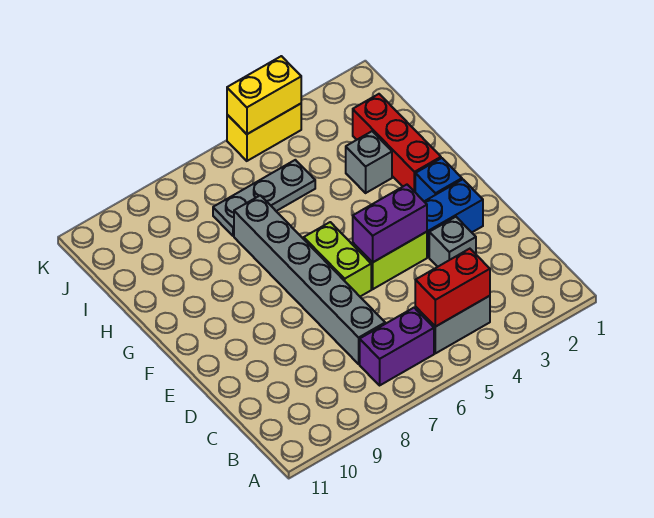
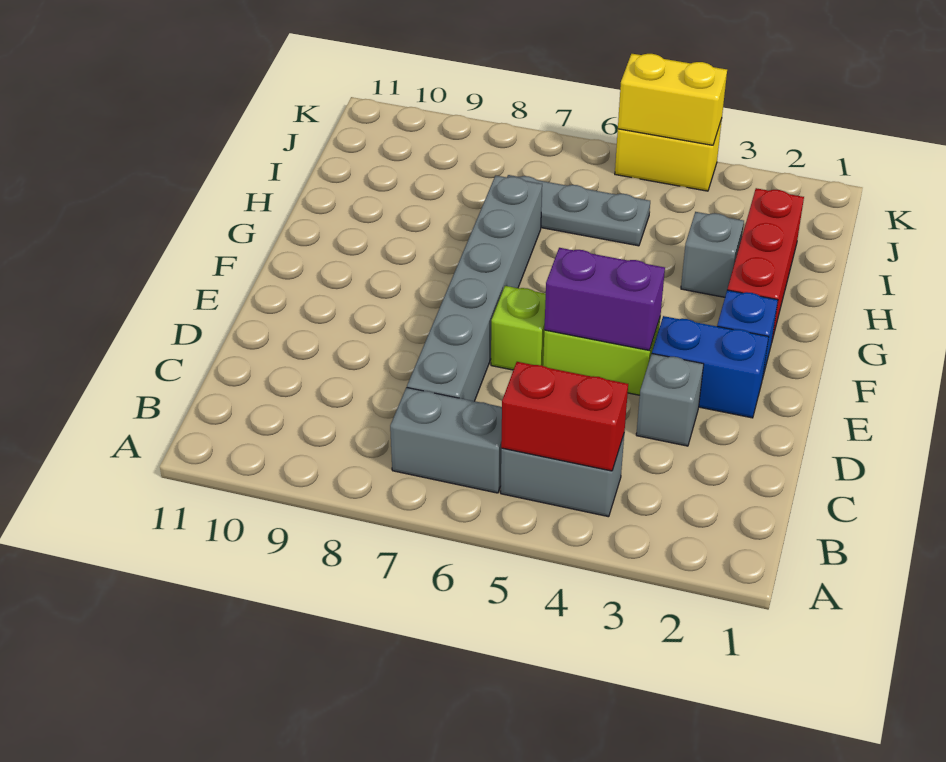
purple brick B6:B7 level 1 -> grey brick B6:B7 level 1
lime brick E6:F6 level 1 -> lime brick E6 level 1

